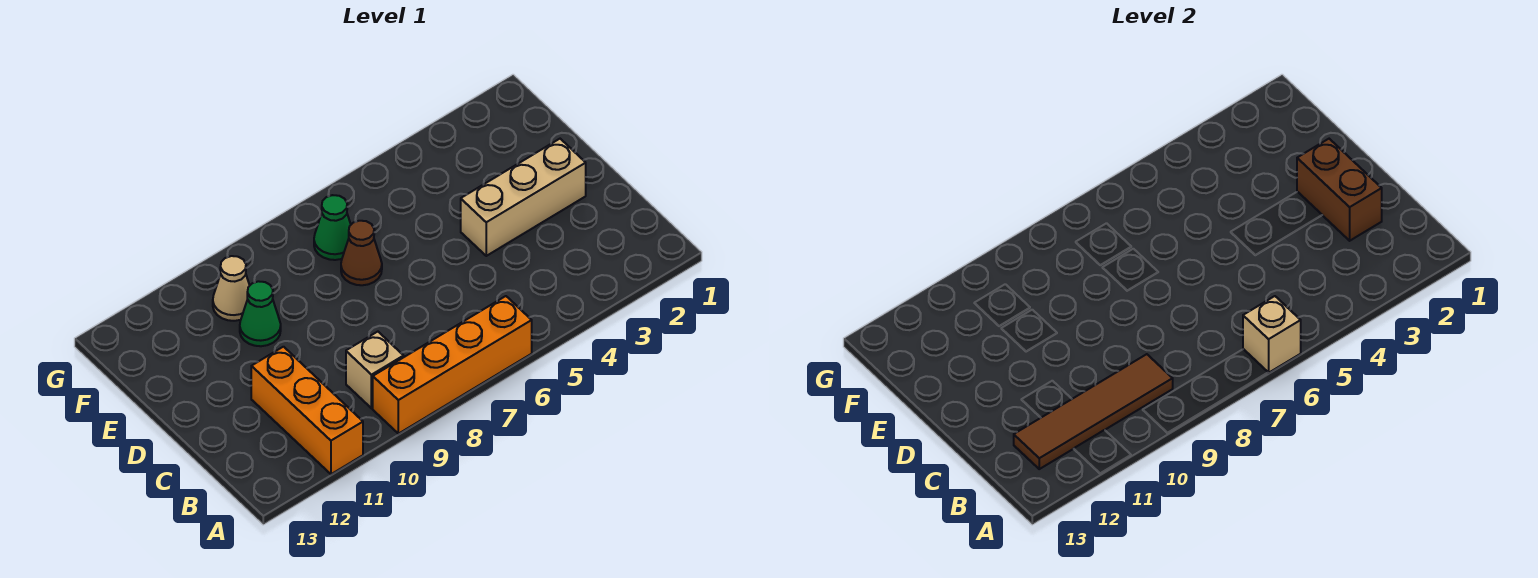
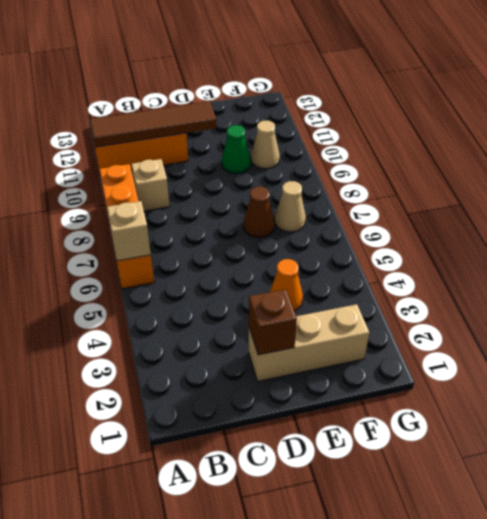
brown tile B9:B12 level 2 -> brown tile A11:D11 level 2
brown brick C2:D2 level 2 -> brown brick D2 level 2
tan brick D2:D4 level 1 -> tan brick D2:F2 level 1
none -> orange cone E4 level 1
green cone F7 level 1 -> tan cone F7 level 1

